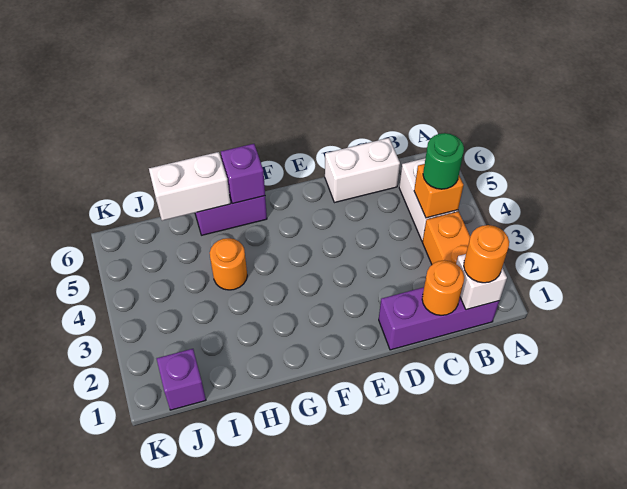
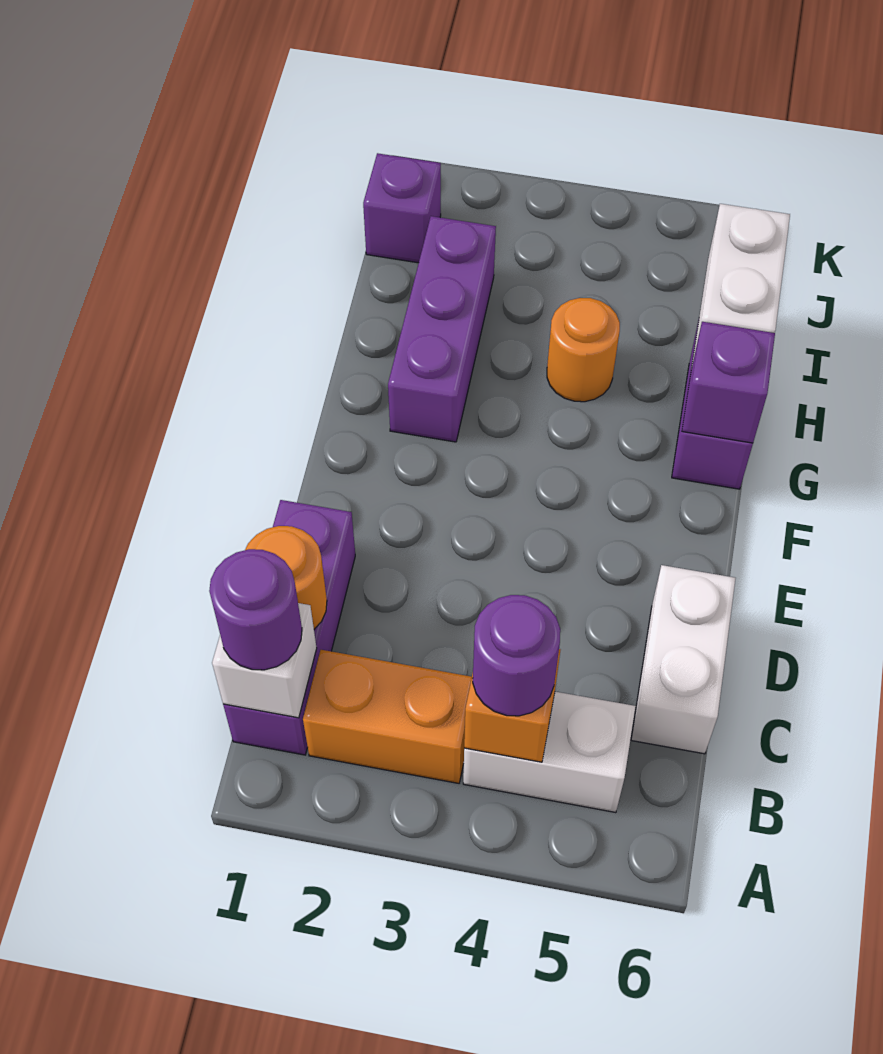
orange round brick B1 level 3 -> purple round brick B1 level 3
green round brick B4 level 3 -> purple round brick B4 level 3
none -> purple brick G2:I2 level 1

